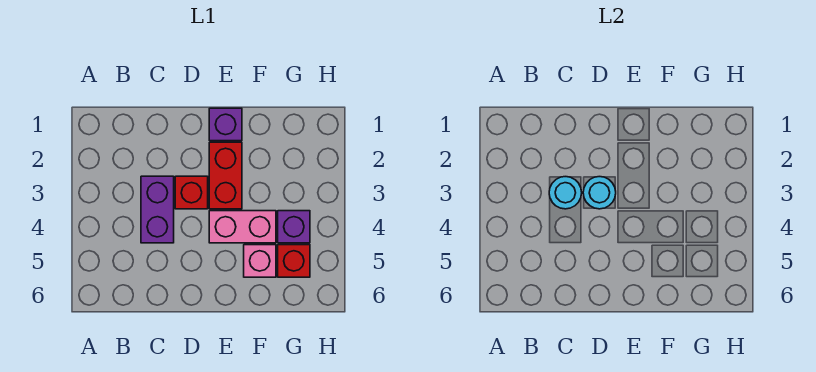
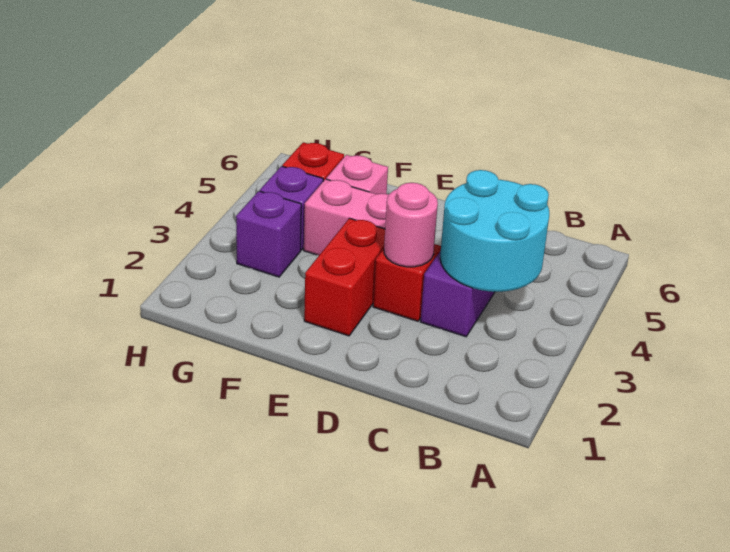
cyan round brick C3 level 2 -> cyan round brick B3:C4 level 2
cyan round brick D3 level 2 -> pink round brick D3 level 2
purple brick E1 level 1 -> purple brick G3 level 1

